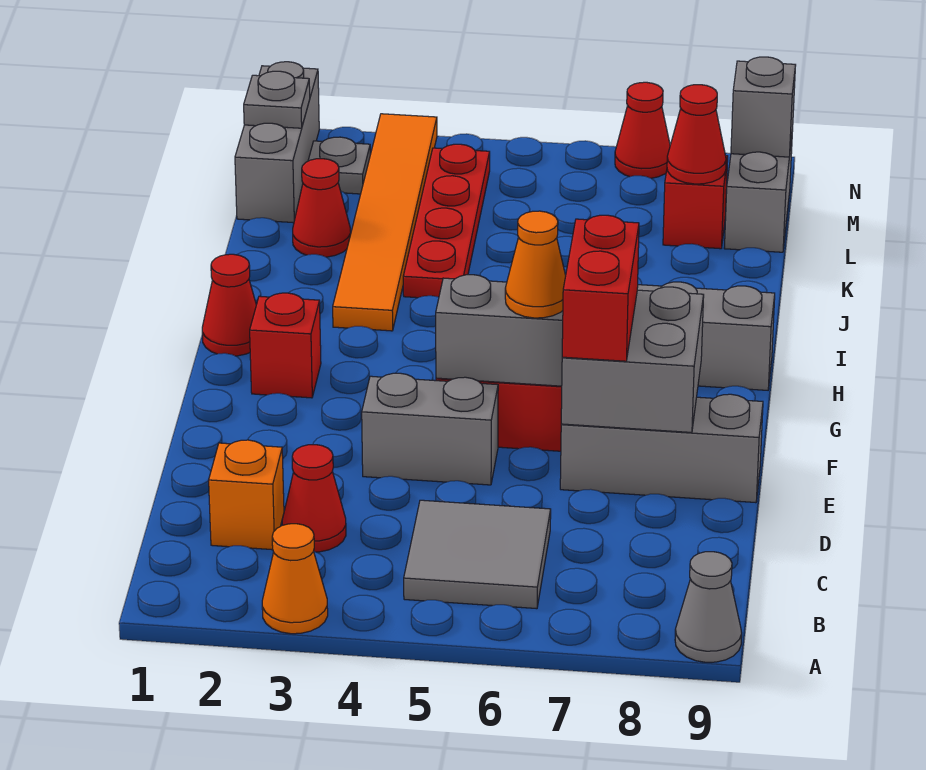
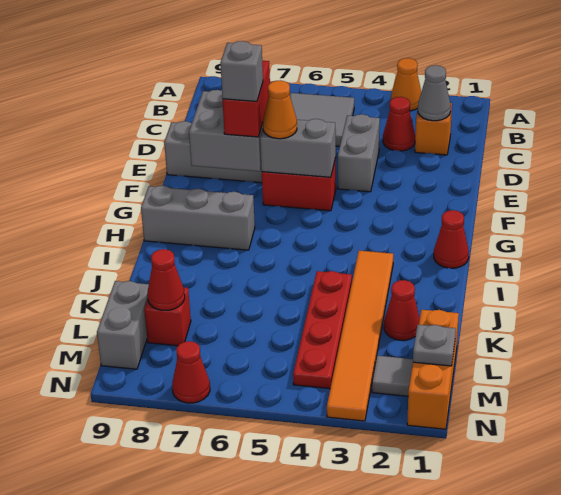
grey cone A9 level 1 -> grey cone C2 level 2
grey brick E4:E5 level 1 -> grey brick D4:E4 level 1
red brick G2 level 1 -> none
grey brick L1:N1 level 1 -> orange brick L1:N1 level 1
grey plate M2 level 1 -> grey tile M2 level 1
grey brick M9 level 2 -> grey brick F7 level 4

